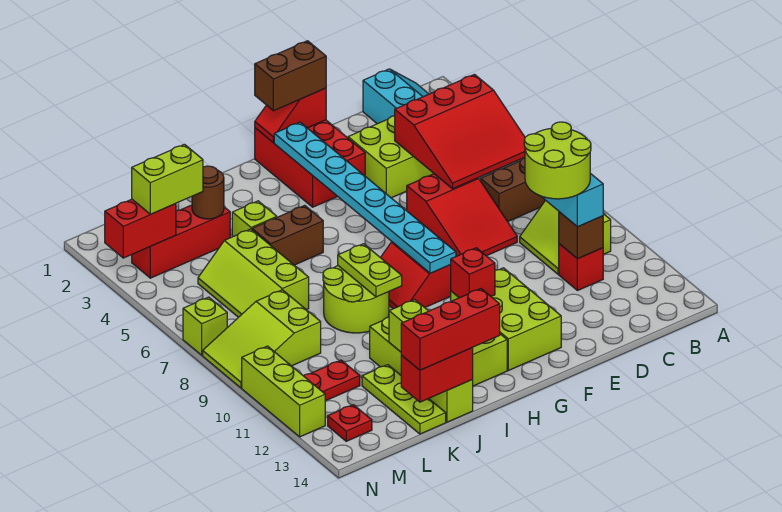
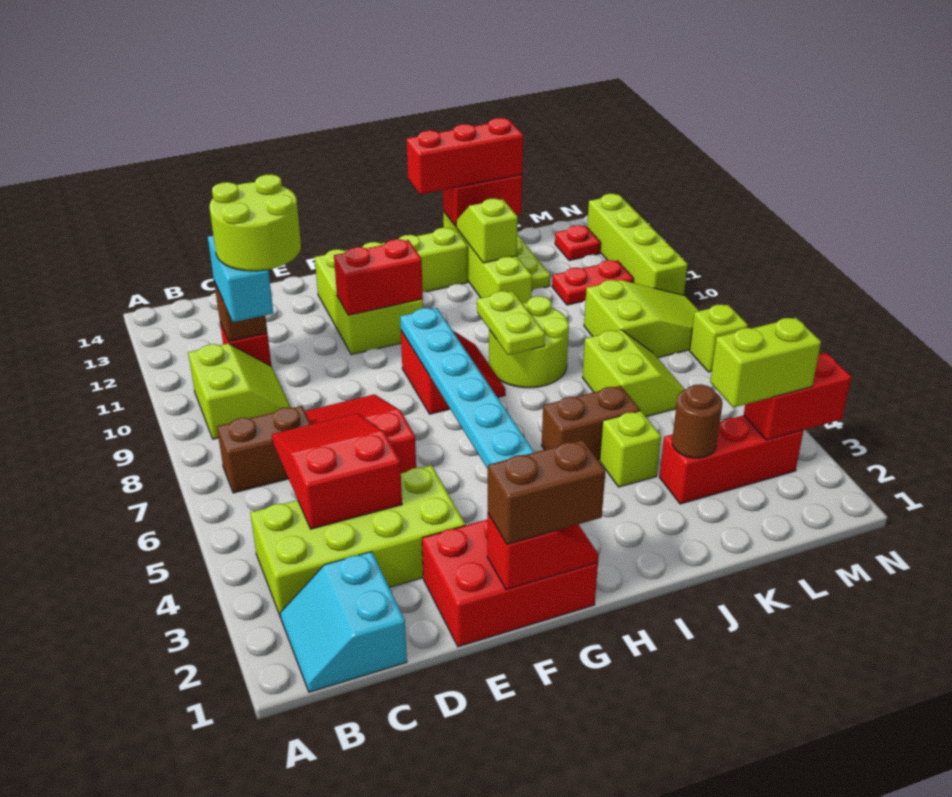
red slope B4:D6 level 2 top 4 -> red slope C4:D6 level 2 top 4
red brick F1:G3 level 1 -> red brick E1:G2 level 1
red brick G11 level 2 -> red brick F11:G11 level 2
lime slope K5:L7 level 1 top K -> lime slope K6:L7 level 1 top K
lime brick N10:N12 level 1 -> lime brick N10:N13 level 1

